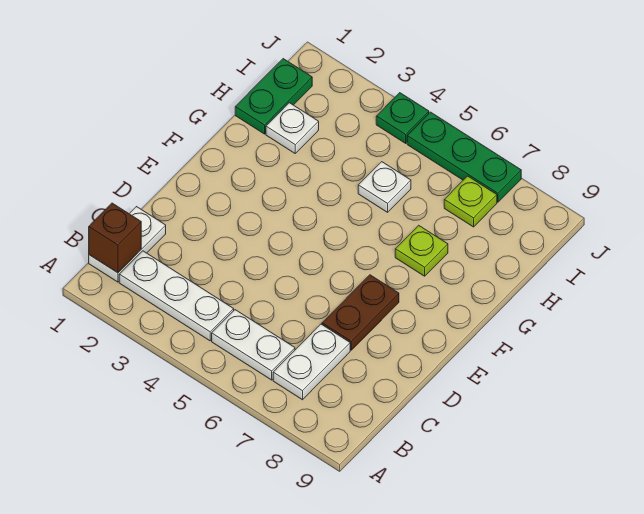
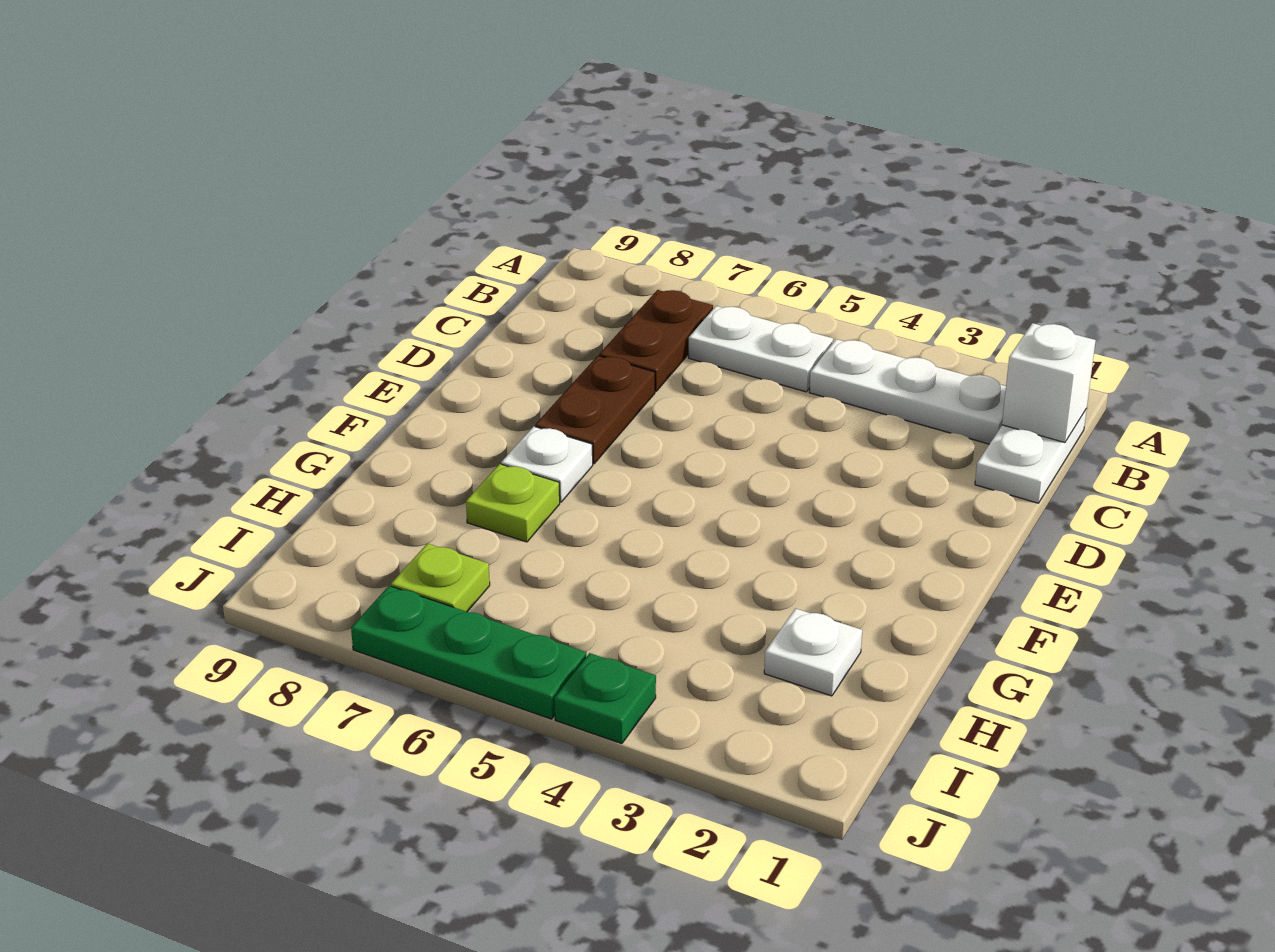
brown brick B1 level 2 -> white brick B1 level 2
white plate B7:C7 level 1 -> brown plate B7:C7 level 1
green plate H1:I1 level 1 -> none
white plate H5 level 1 -> white plate F7 level 1

